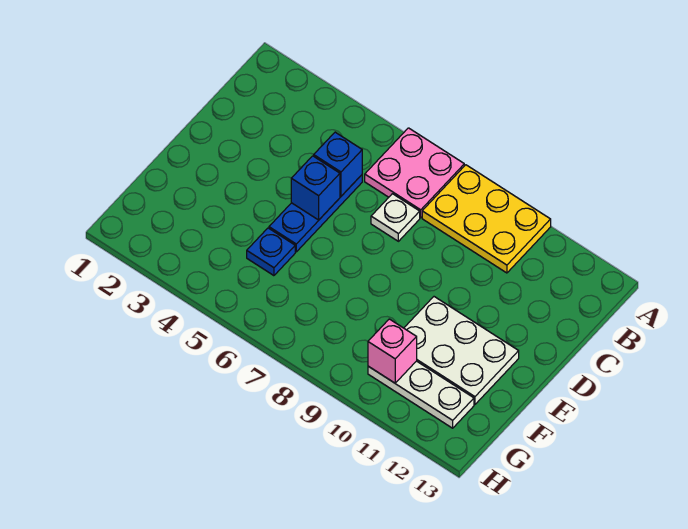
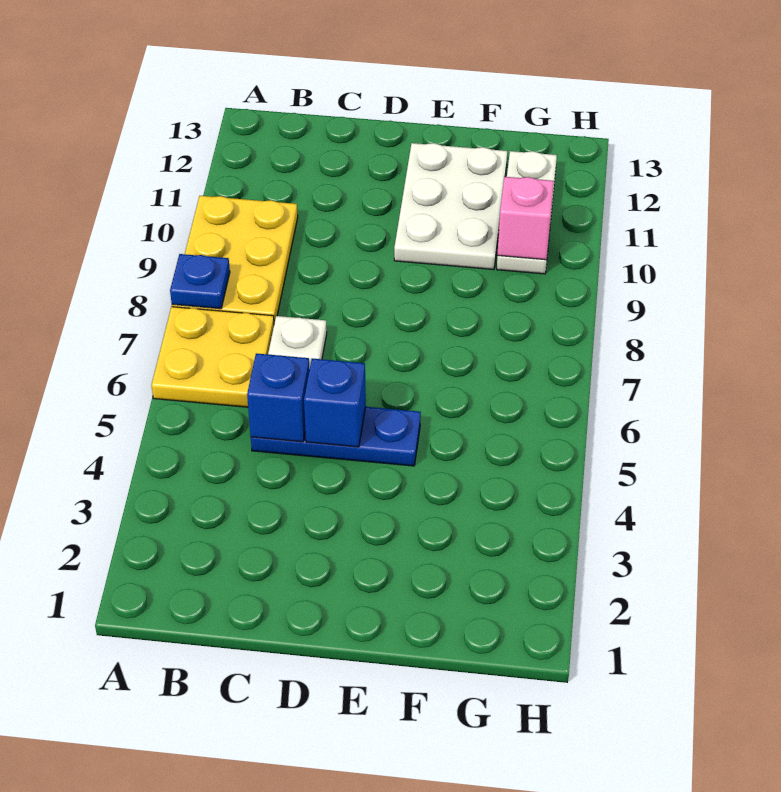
pink plate A6:B7 level 1 -> yellow plate A6:B7 level 1
blue plate F5 level 1 -> blue plate A8 level 2

